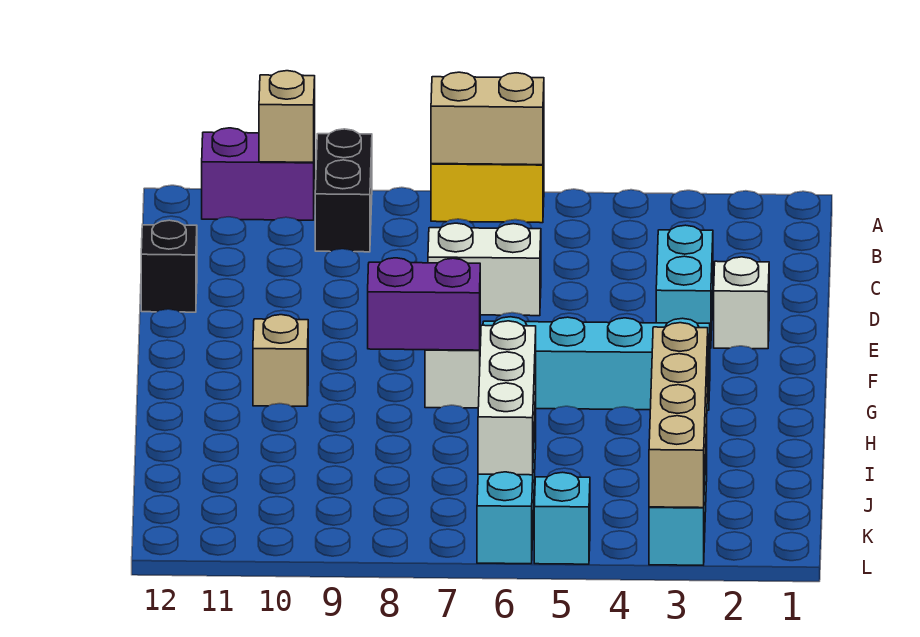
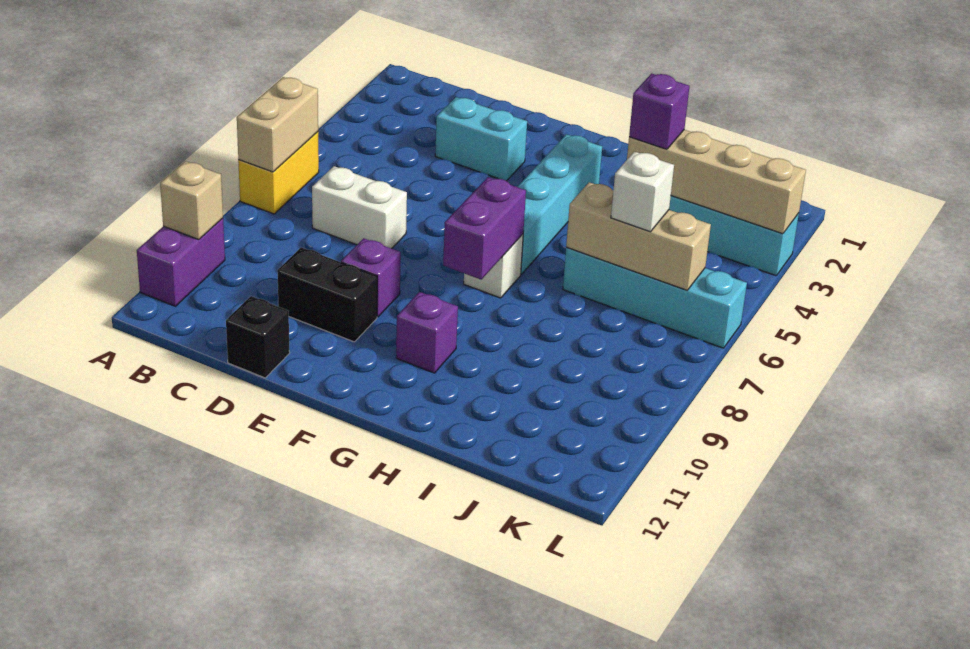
black brick A9:B9 level 1 -> black brick D10:E10 level 1
white brick D6:D7 level 1 -> white brick C7:D7 level 1
white brick E2 level 1 -> white brick J6 level 3
none -> purple brick E9 level 1
tan brick G10 level 1 -> purple brick G10 level 1
none -> purple brick I3 level 3
white brick I6:K6 level 2 -> tan brick I6:K6 level 2
cyan brick L5 level 1 -> none

